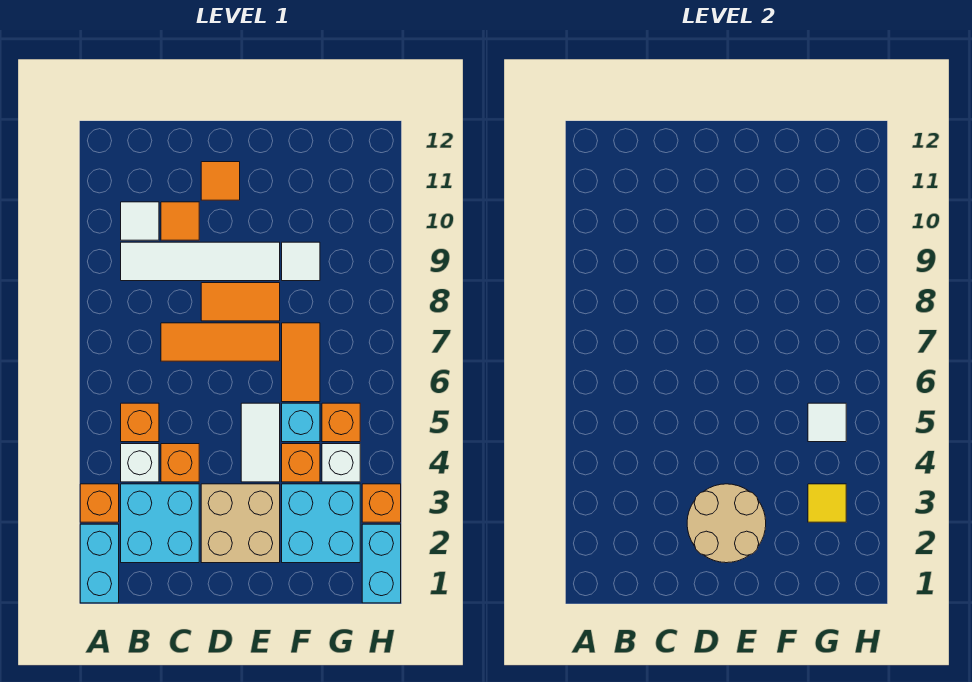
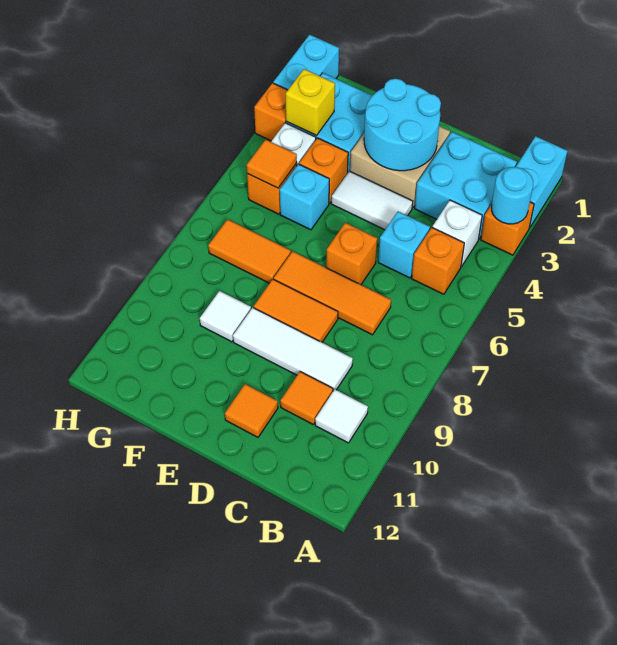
none -> cyan round brick A3 level 2
white tile B9:E9 level 1 -> white tile C9:E9 level 1
orange brick C4 level 1 -> orange brick D6 level 1
none -> cyan brick C5 level 1
tan round brick D2:E3 level 2 -> cyan round brick D2:E3 level 2
white tile E4:E5 level 1 -> white tile D4:E4 level 1
orange tile F6:F7 level 1 -> orange tile F7:G7 level 1
yellow tile G3 level 2 -> yellow brick G3 level 2
white tile G5 level 2 -> orange tile G5 level 2

